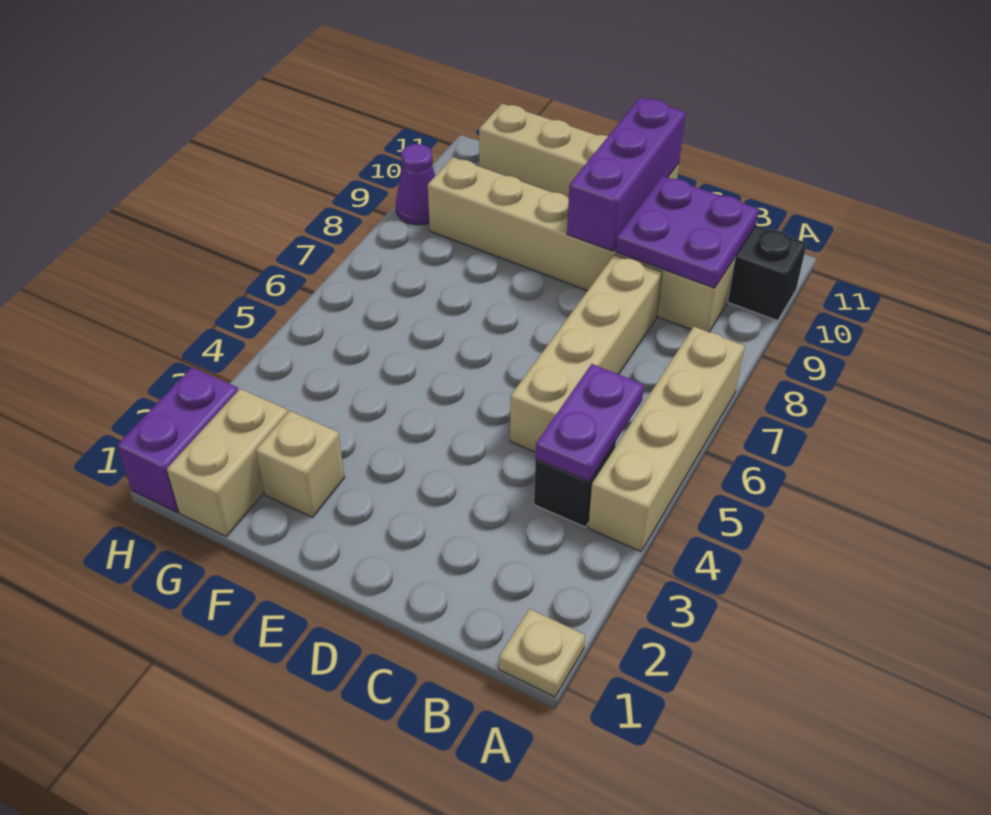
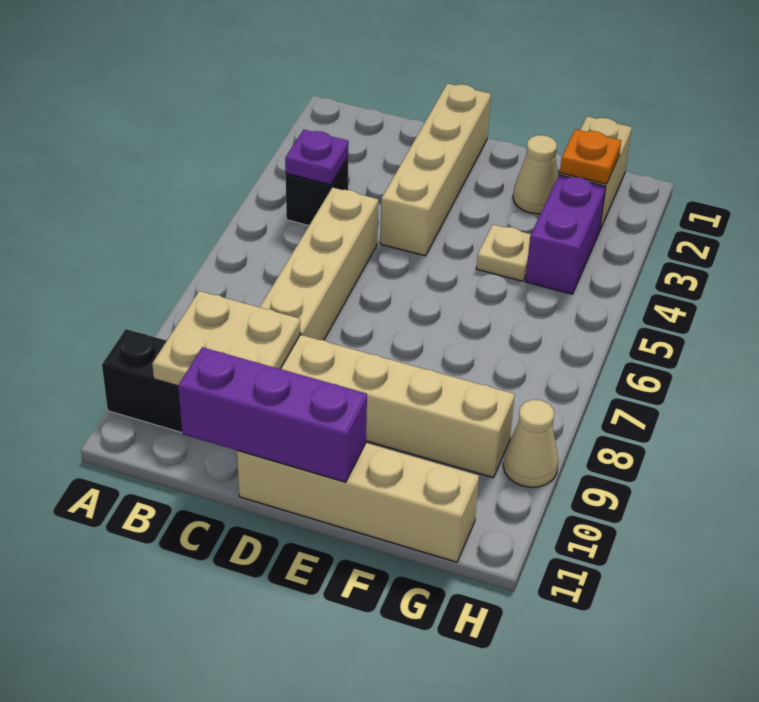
tan plate A1 level 1 -> tan plate F4 level 1
tan brick A4:A7 level 1 -> tan brick D1:D4 level 1
purple plate B4:B5 level 2 -> purple plate B4 level 2
purple plate B9:C10 level 2 -> tan plate B9:C10 level 2
purple brick D9:D11 level 2 -> purple brick C11:E11 level 2
tan brick F2 level 1 -> tan cone F2 level 1
none -> orange plate G2 level 2
purple brick H1:H2 level 1 -> purple brick G3:G4 level 1
purple cone H9 level 1 -> tan cone H9 level 1

